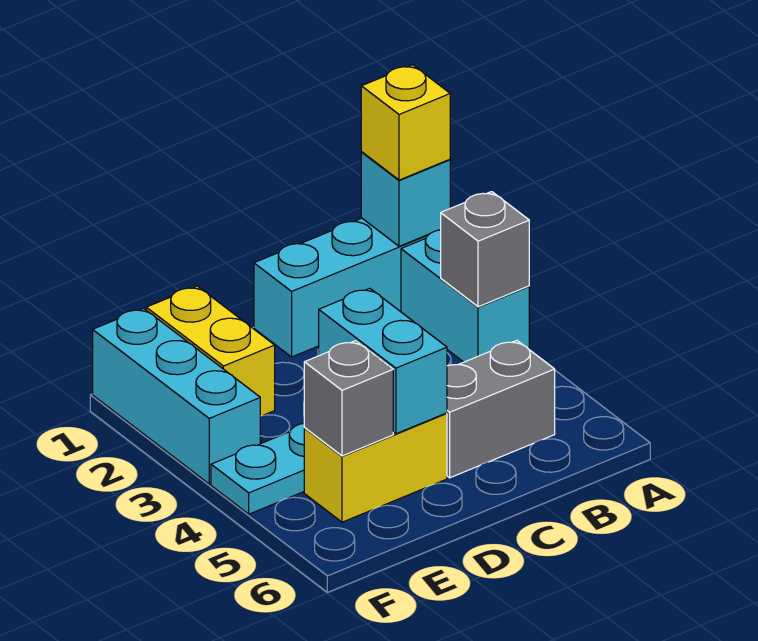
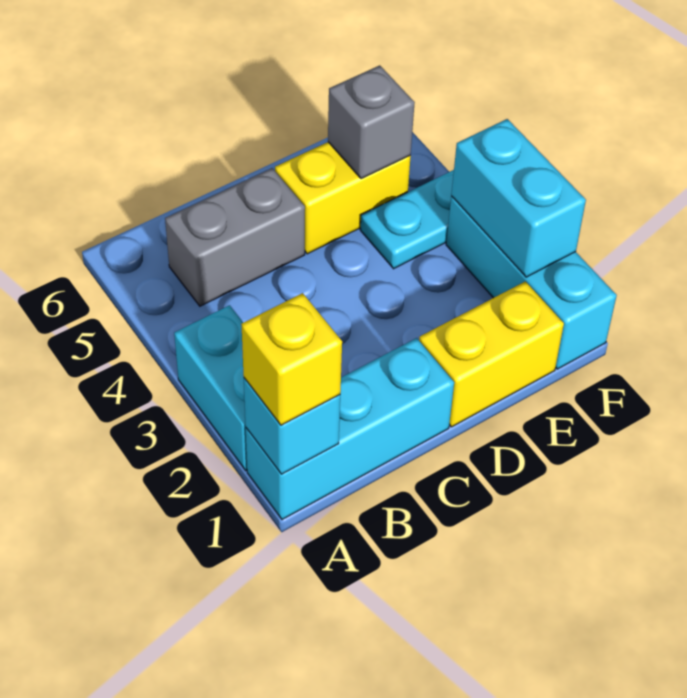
grey brick A3 level 2 -> none
cyan brick D4:D5 level 2 -> cyan brick F2:F3 level 2
yellow brick E1:E2 level 1 -> yellow brick D1:E1 level 1

